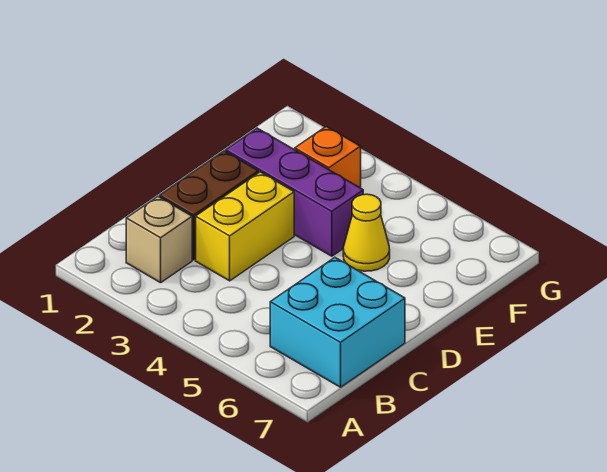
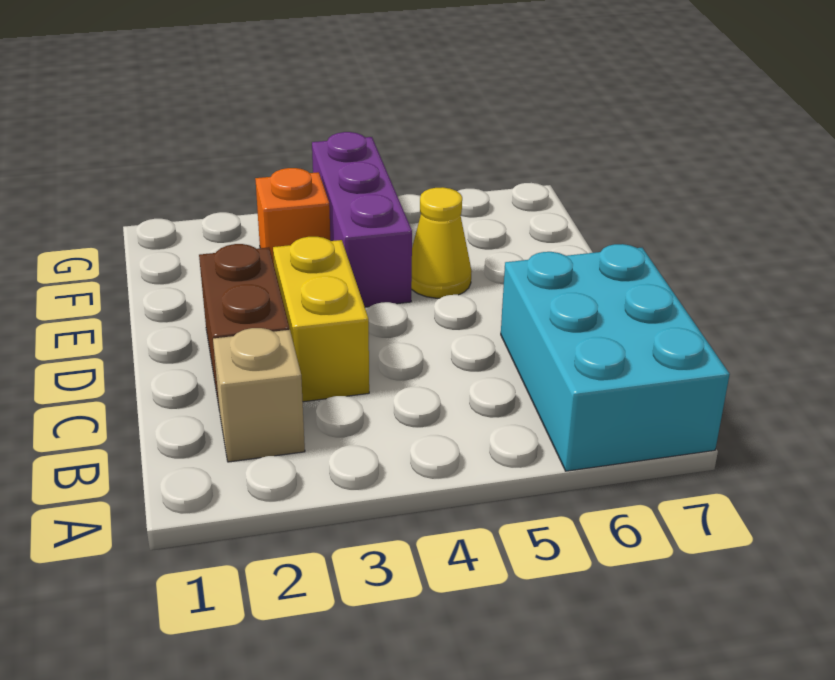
cyan brick B6:C7 level 1 -> cyan brick A6:C7 level 1
purple brick E2:E4 level 1 -> purple brick E4:G4 level 1

